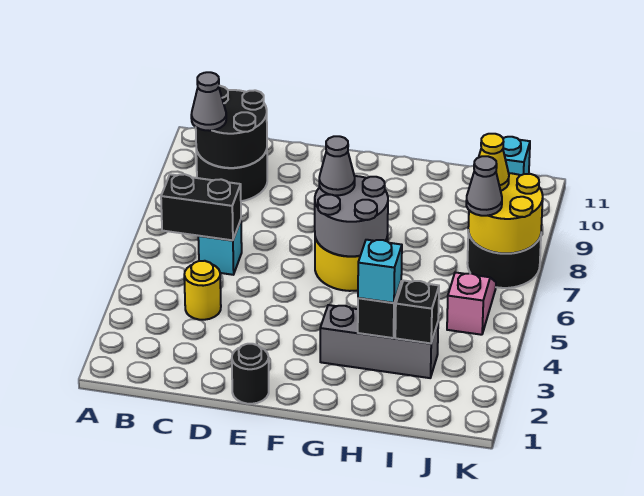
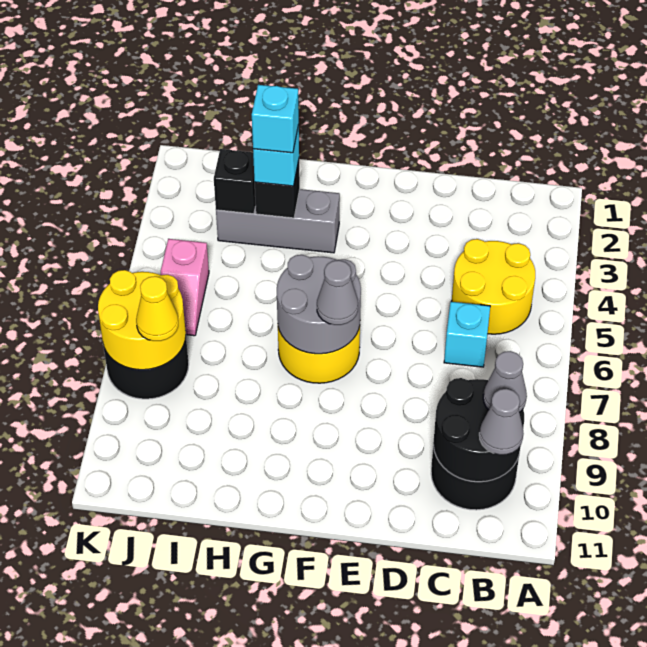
black brick B6:C6 level 2 -> none
yellow round brick C4 level 1 -> yellow round brick B4:C5 level 1
black round brick E1 level 1 -> none
grey cone J7 level 3 -> grey cone B10 level 3
cyan brick J11 level 1 -> cyan brick H3 level 4

